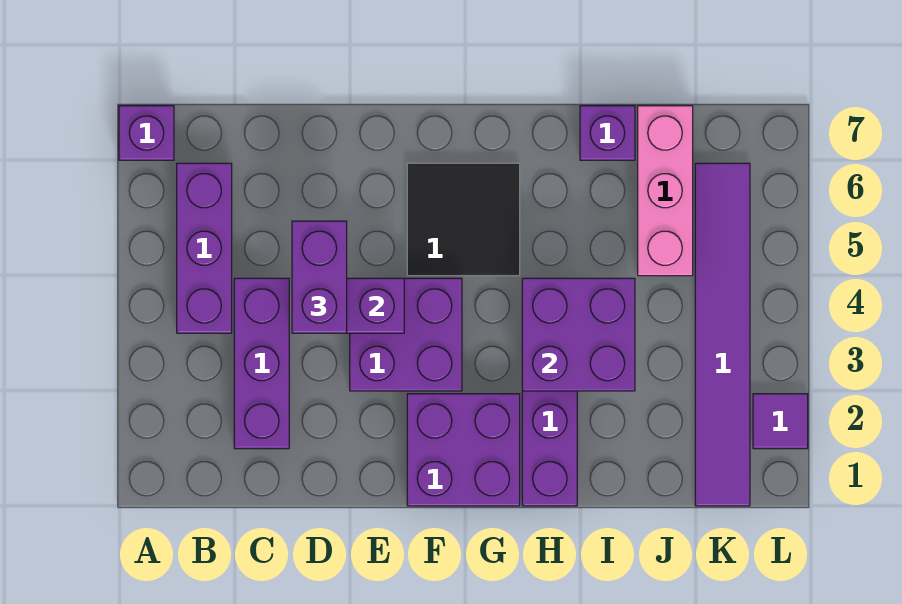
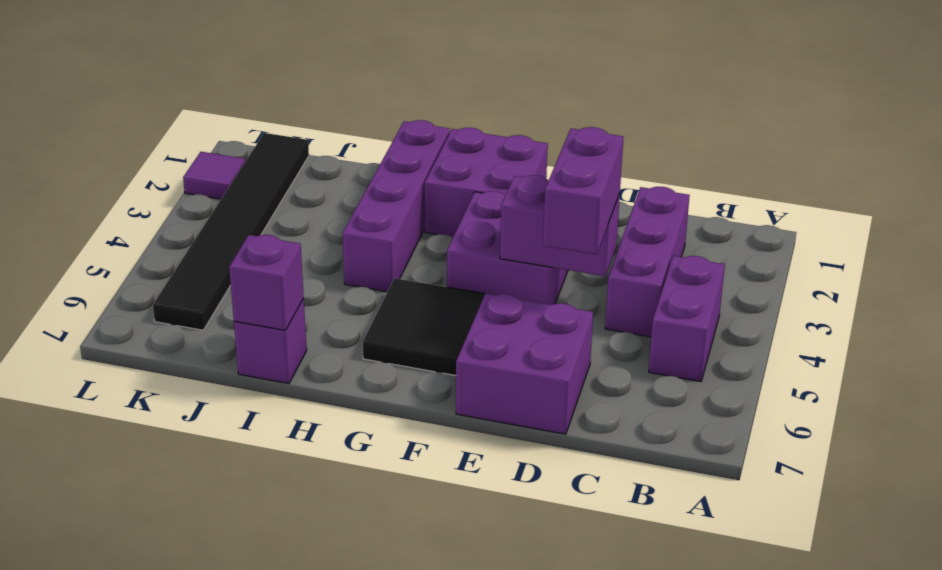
purple brick A7 level 1 -> purple brick I7 level 2
purple brick B4:B6 level 1 -> purple brick B4:B5 level 1
purple brick H3:I4 level 2 -> purple brick D6:E7 level 1
pink brick J5:J7 level 1 -> none
purple tile K1:K6 level 1 -> black tile K1:K6 level 1

